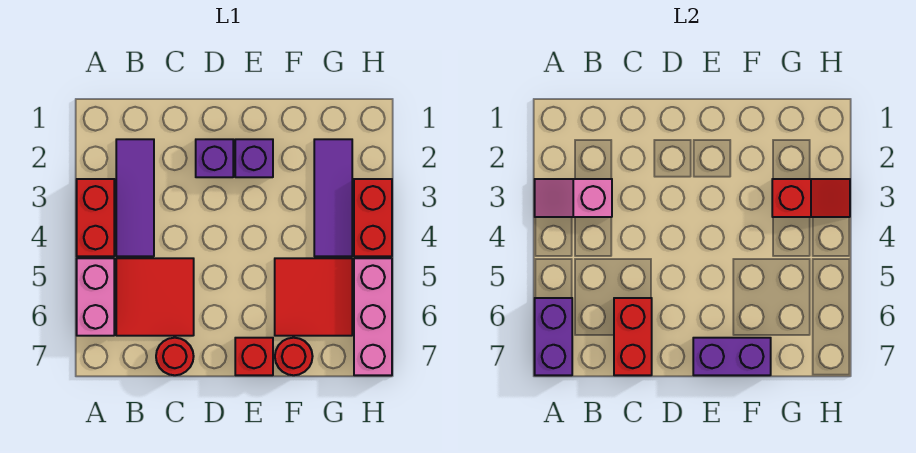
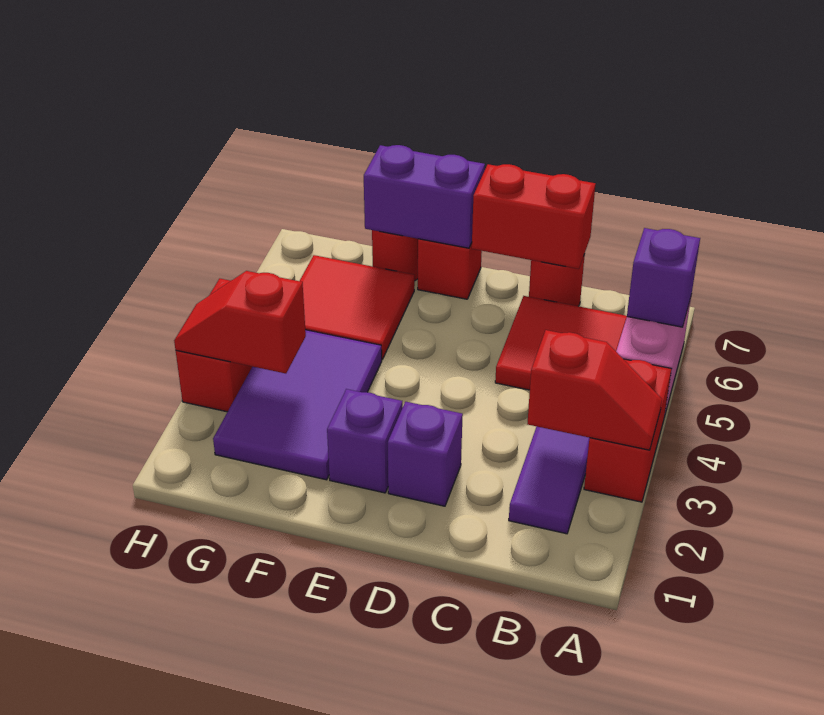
pink slope A3:B3 level 2 top B -> red slope A3:B3 level 2 top B
purple brick A6:A7 level 2 -> purple brick A6 level 2
red brick C6:C7 level 2 -> red brick C7:D7 level 2
purple tile G2:G4 level 1 -> purple tile F2:G4 level 1
pink brick H5:H7 level 1 -> none

